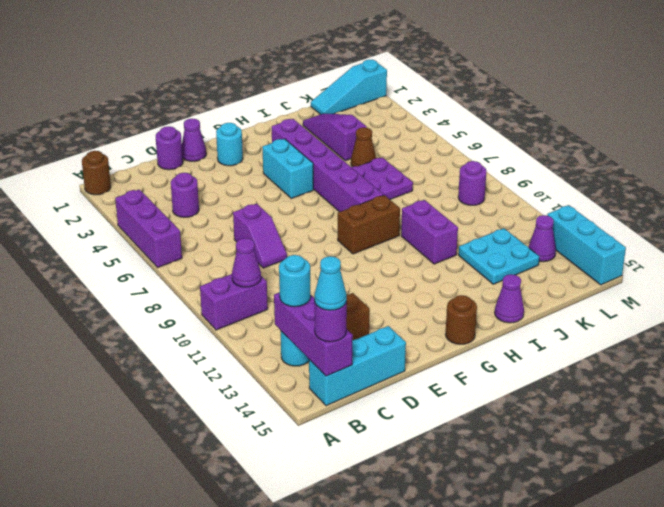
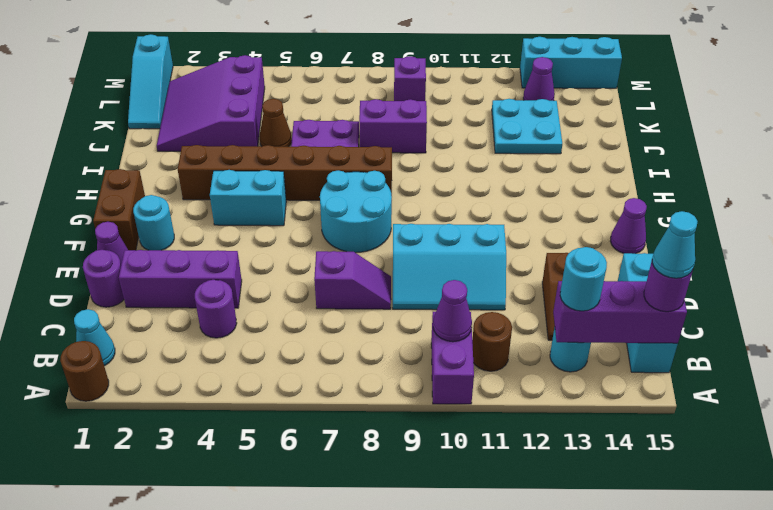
purple brick A4:A6 level 1 -> purple brick D2:D4 level 1
none -> cyan cone B1 level 1
none -> cyan slope D9:E11 level 1 top E
none -> cyan round brick F7:G8 level 1
brown brick G9:H9 level 1 -> brown brick F1:G1 level 1
brown round brick G15 level 1 -> brown round brick B11 level 1
purple brick H3:H8 level 1 -> brown brick H3:H8 level 1
purple brick I10:I11 level 1 -> purple brick J8:J9 level 1
purple cone I15 level 1 -> purple cone F15 level 1
purple slope J2:J4 level 1 top 4 -> purple slope J2:L4 level 1 top 4
purple round brick L9 level 1 -> purple brick L9 level 1

